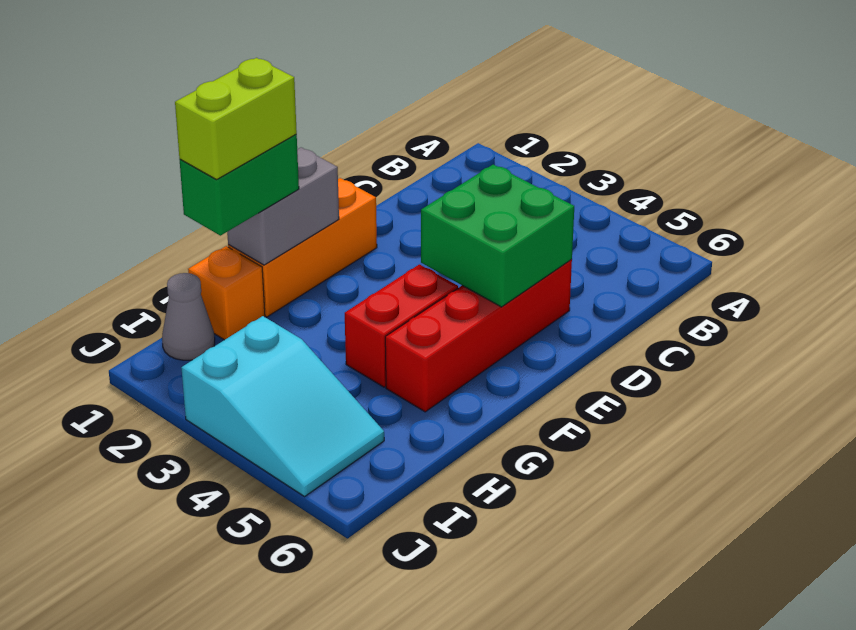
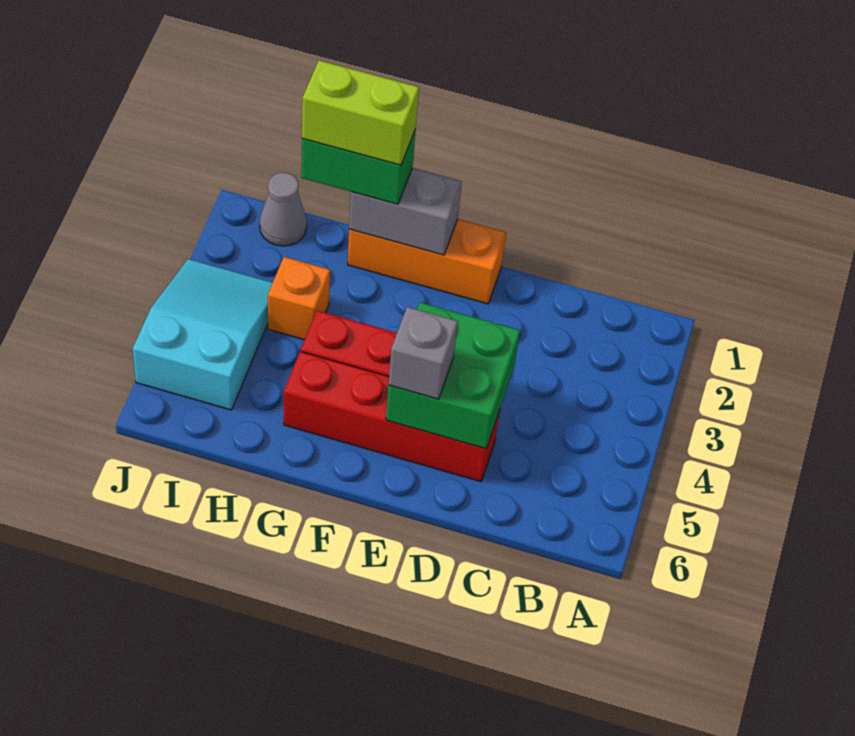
none -> grey brick E5 level 3
orange brick H1 level 1 -> orange brick H3 level 1
cyan slope I3:J5 level 1 top 3 -> cyan slope I3:J5 level 1 top 5

